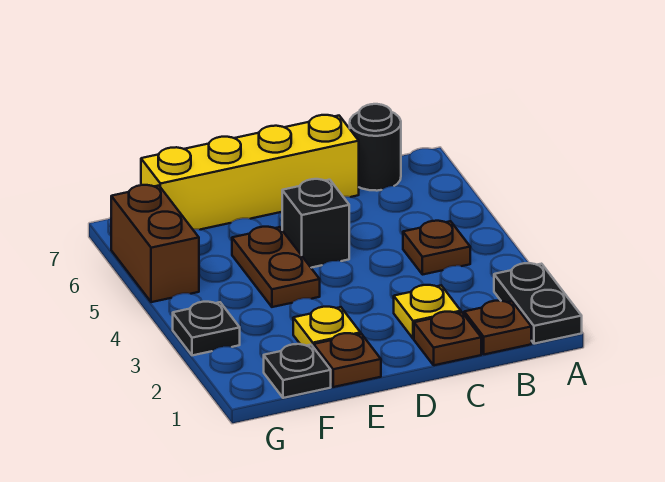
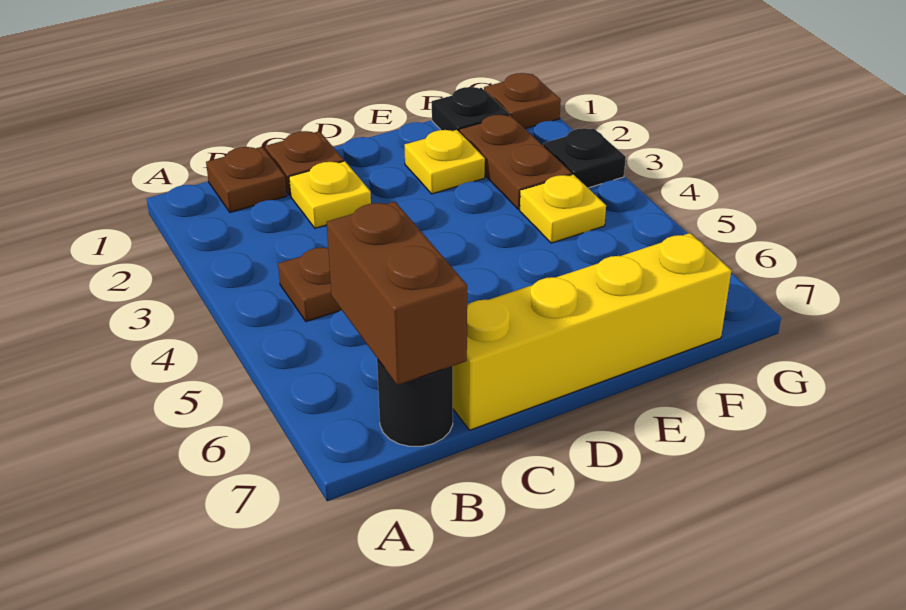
black plate A1:A2 level 1 -> none
black brick D5 level 1 -> none
brown plate E1 level 1 -> brown plate G1 level 1
brown plate E4:E5 level 1 -> brown plate F2:F3 level 1
none -> yellow plate F4 level 1
brown brick G5:G6 level 1 -> brown brick B6:B7 level 2

